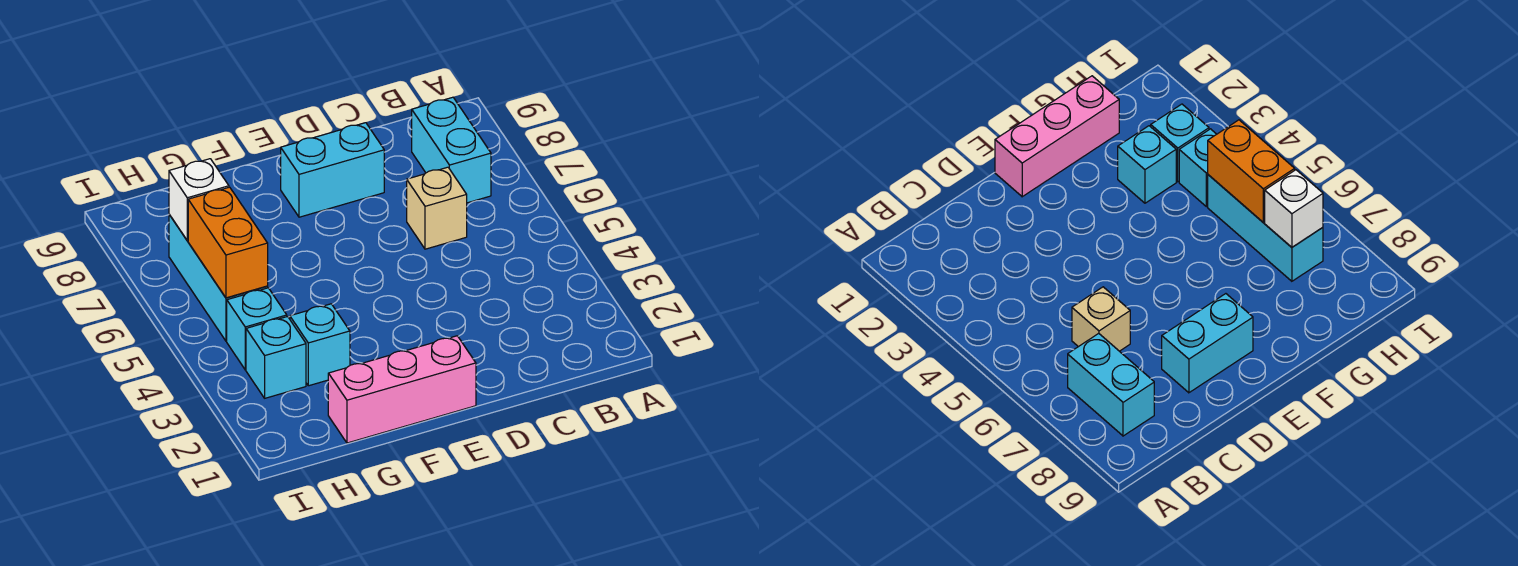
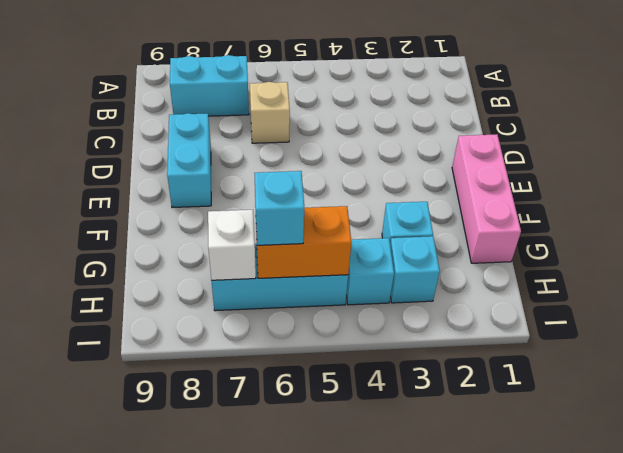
none -> cyan brick H6 level 3

